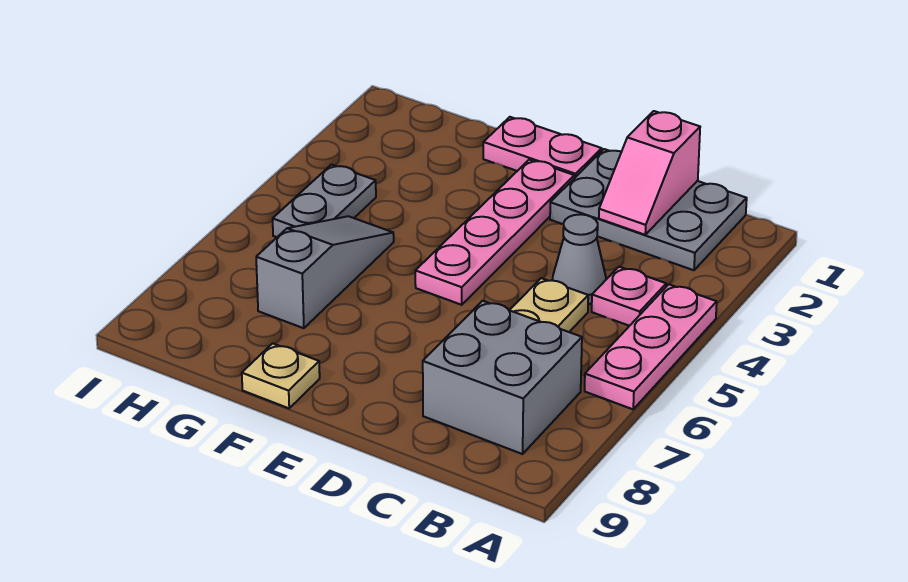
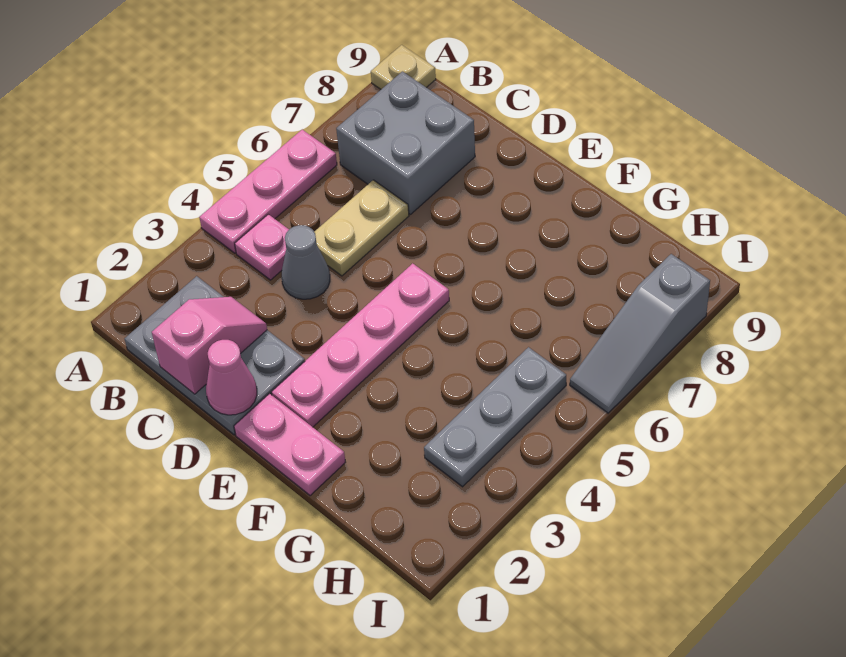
none -> pink cone D1 level 2
tan plate F9 level 1 -> tan plate A9 level 1
grey slope G5:G7 level 1 top 7 -> grey slope I6:I8 level 1 top 8
grey plate H4:H5 level 1 -> grey plate H3:H5 level 1

